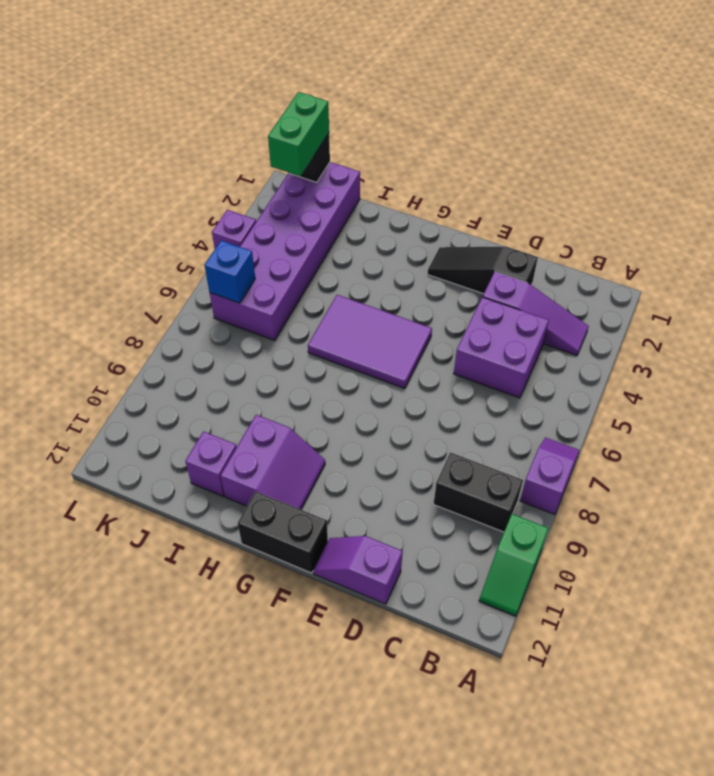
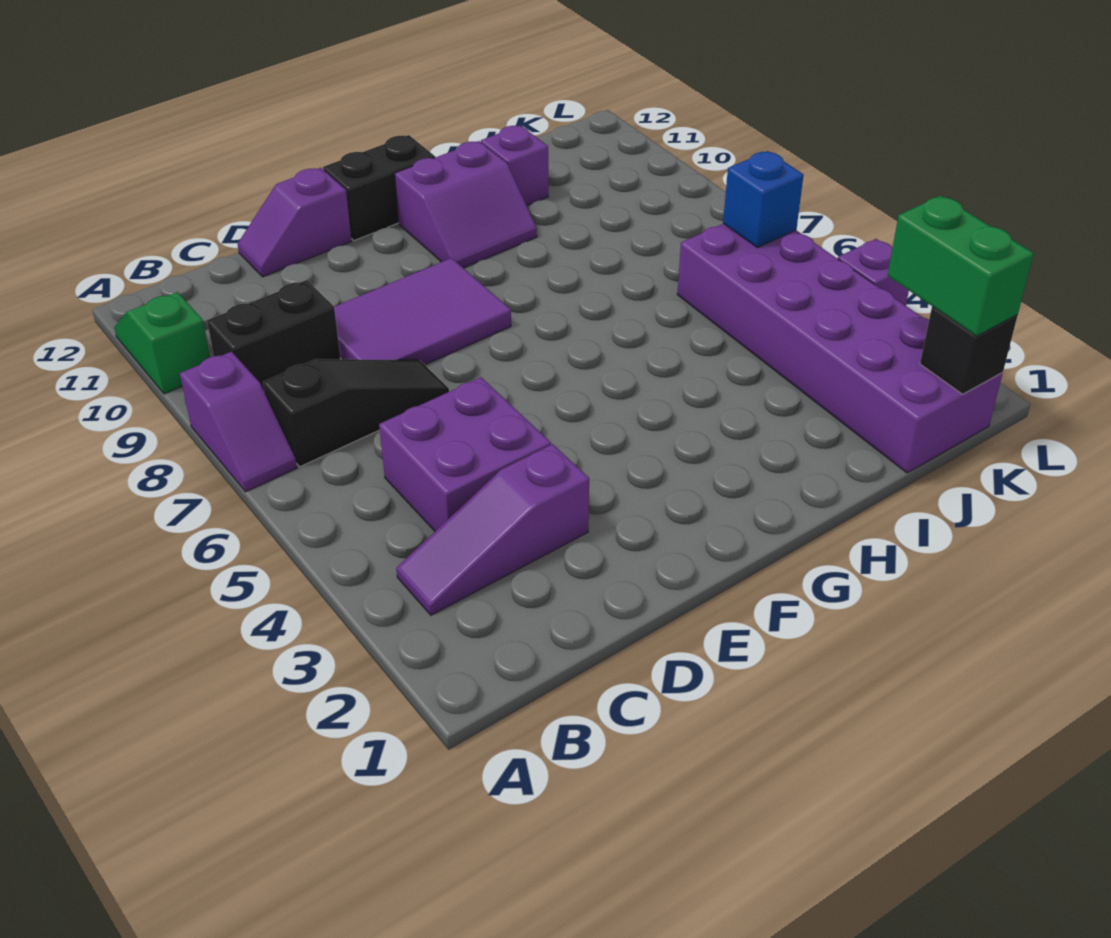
black slope D2:F2 level 1 top D -> black slope B7:D7 level 1 top B
purple slope D12:E12 level 1 top D -> purple slope D12:E12 level 1 top E
purple tile F5:H6 level 1 -> purple tile D8:F9 level 1
purple slope G10:H11 level 1 top H -> purple slope G10:H11 level 1 top 11

